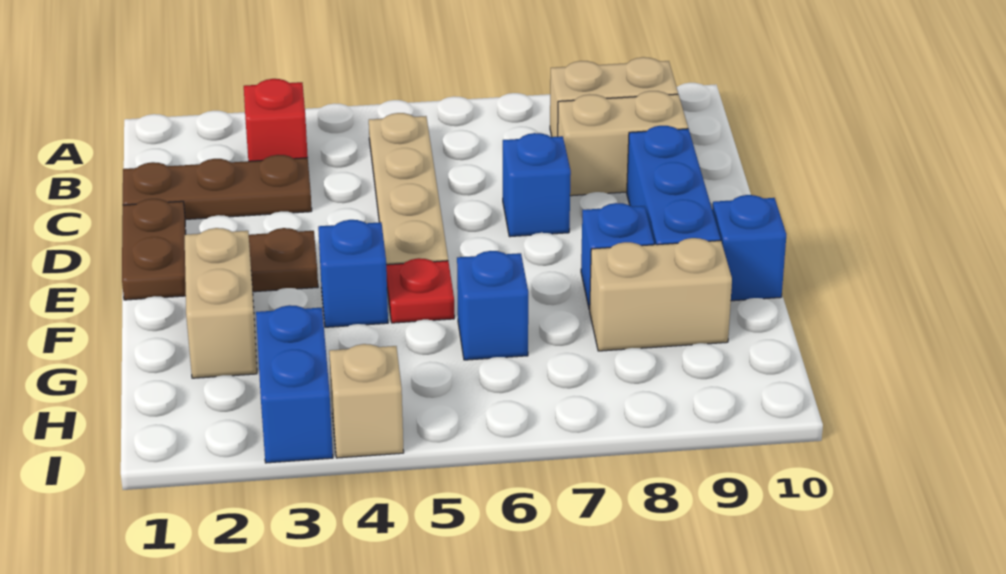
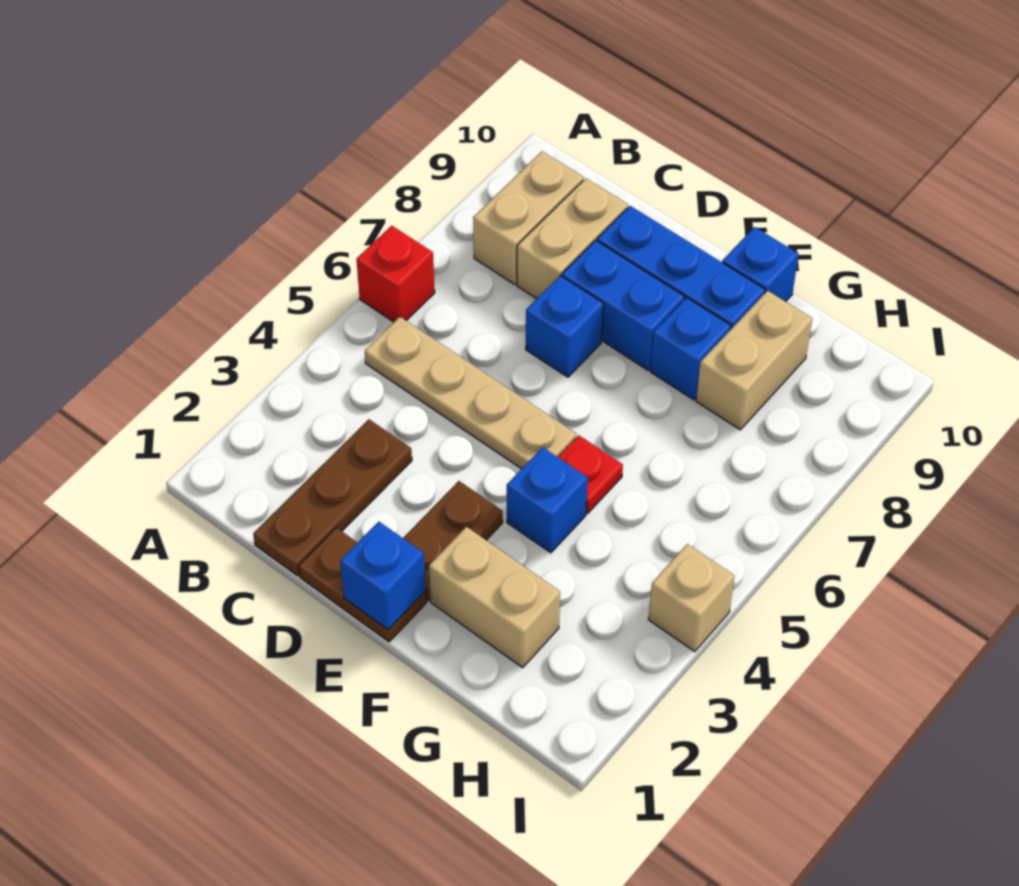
red brick B3 level 1 -> red brick A6 level 1
blue brick G6 level 1 -> blue brick E1 level 2
blue brick H3:I3 level 1 -> blue brick D8:E8 level 1

